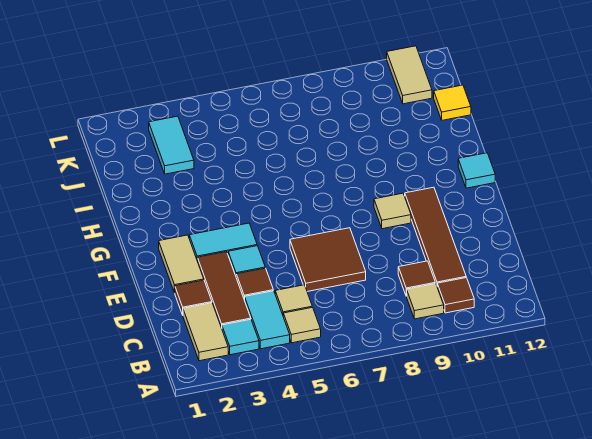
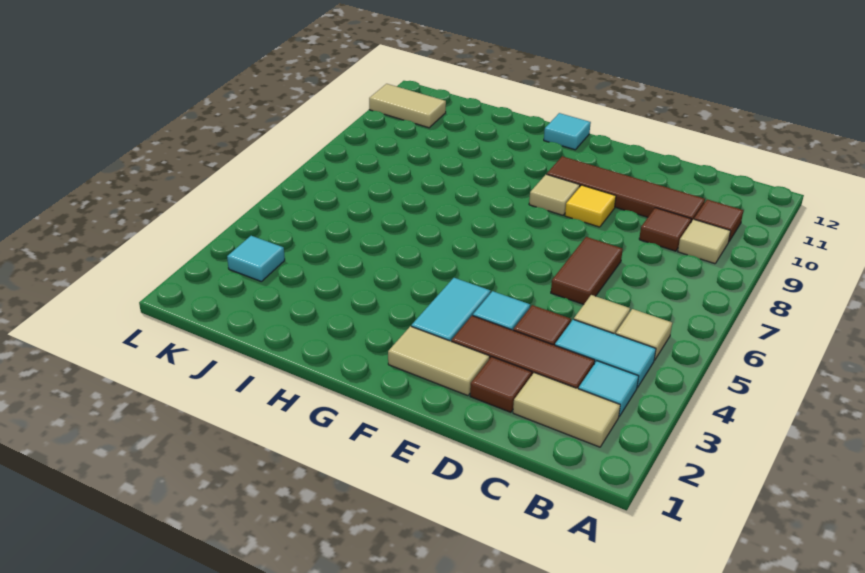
brown tile D6:E7 level 1 -> brown tile D6:D7 level 1
cyan tile J3:K3 level 1 -> cyan tile K3 level 1
yellow tile J12 level 1 -> yellow tile E9 level 1

